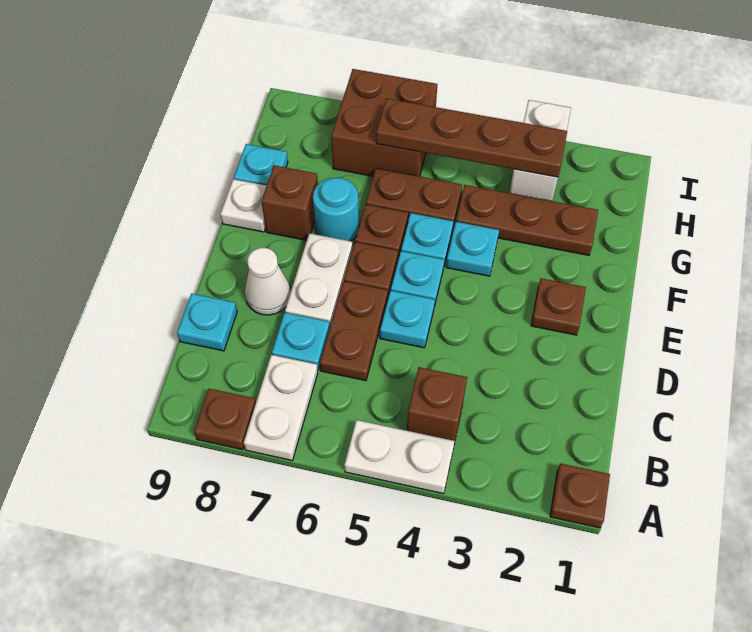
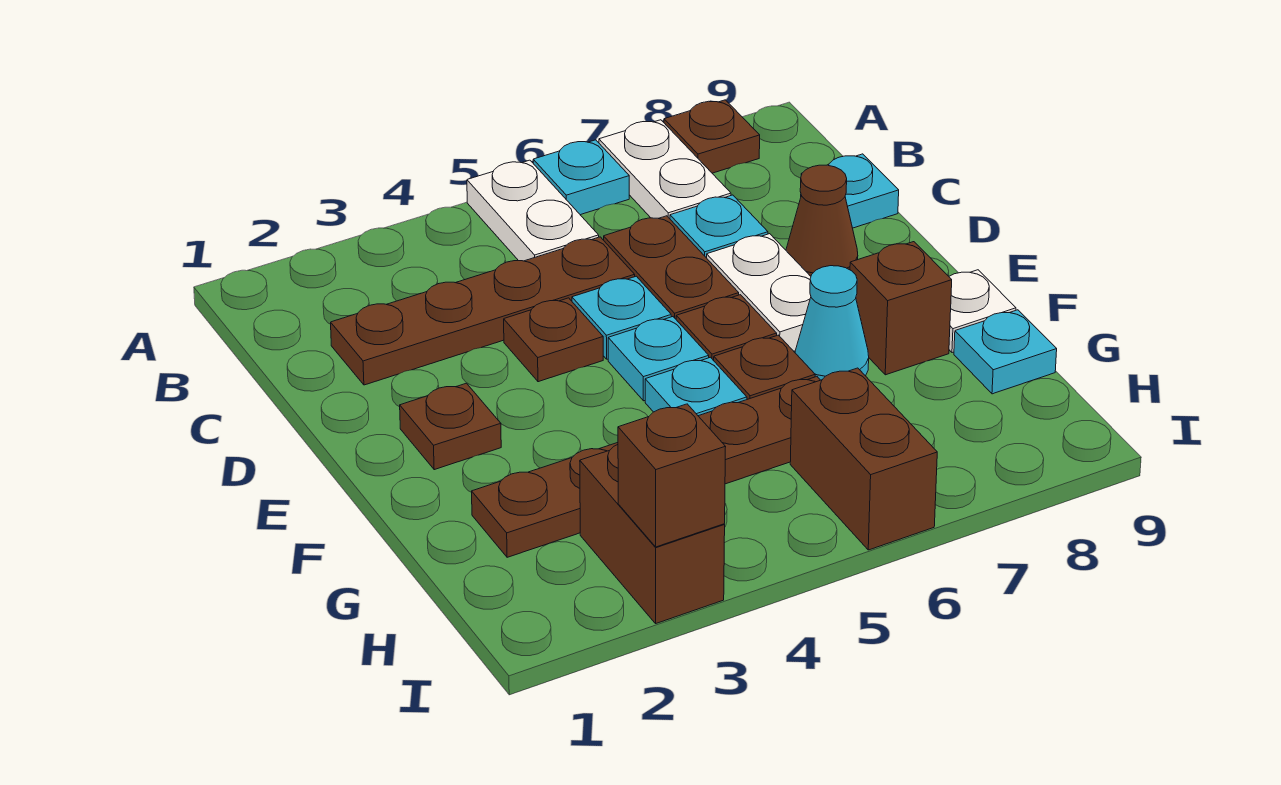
brown plate A1 level 1 -> brown plate D4 level 1
white plate A4:A5 level 1 -> white plate A5:B5 level 1
brown brick B4 level 1 -> brown brick I3 level 2
white cone D8 level 1 -> brown cone D8 level 1
cyan plate F4 level 1 -> cyan plate A6 level 1
cyan round brick F7 level 1 -> cyan cone F7 level 1
white brick H3:I3 level 1 -> brown brick H3:I3 level 1
brown plate H3:H6 level 2 -> brown plate C2:C5 level 1
brown brick H6:I7 level 1 -> brown brick H6:I6 level 1

